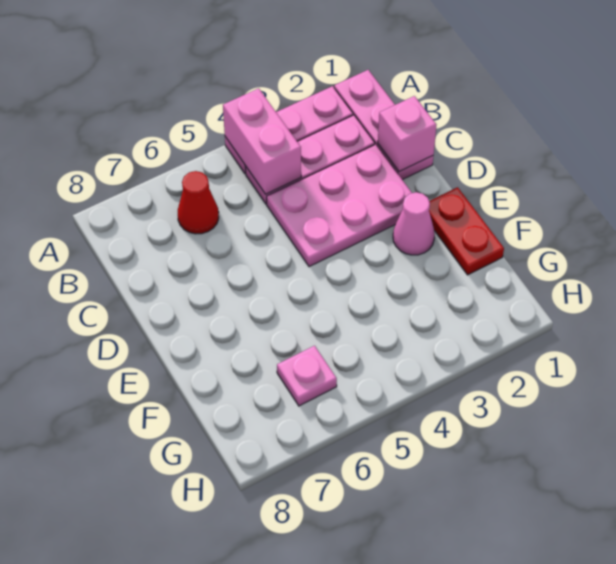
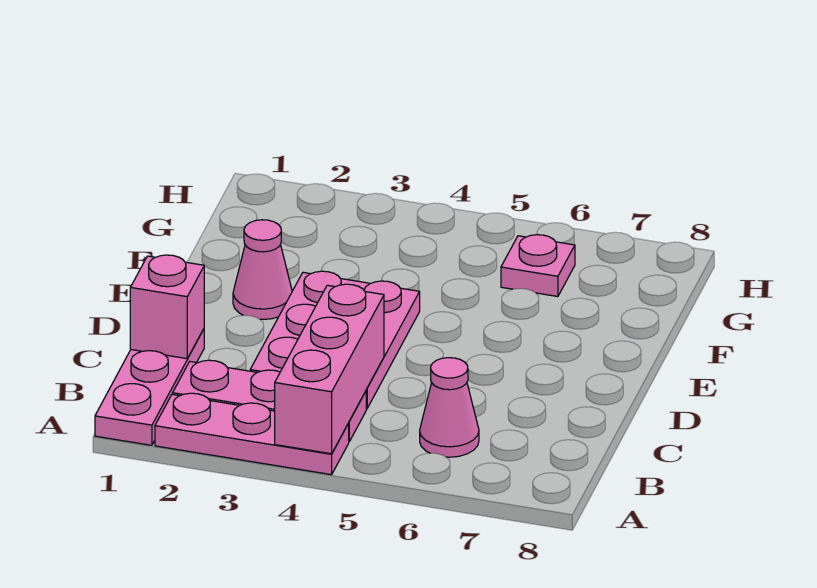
pink brick A4:B4 level 2 -> pink brick A4:C4 level 2
red cone B6 level 1 -> pink cone B6 level 1
pink plate C2:D4 level 1 -> pink plate C3:E4 level 1
red plate E1:F1 level 1 -> none

